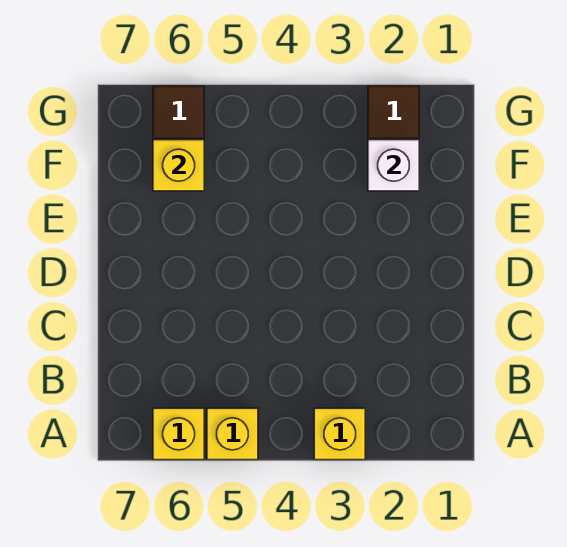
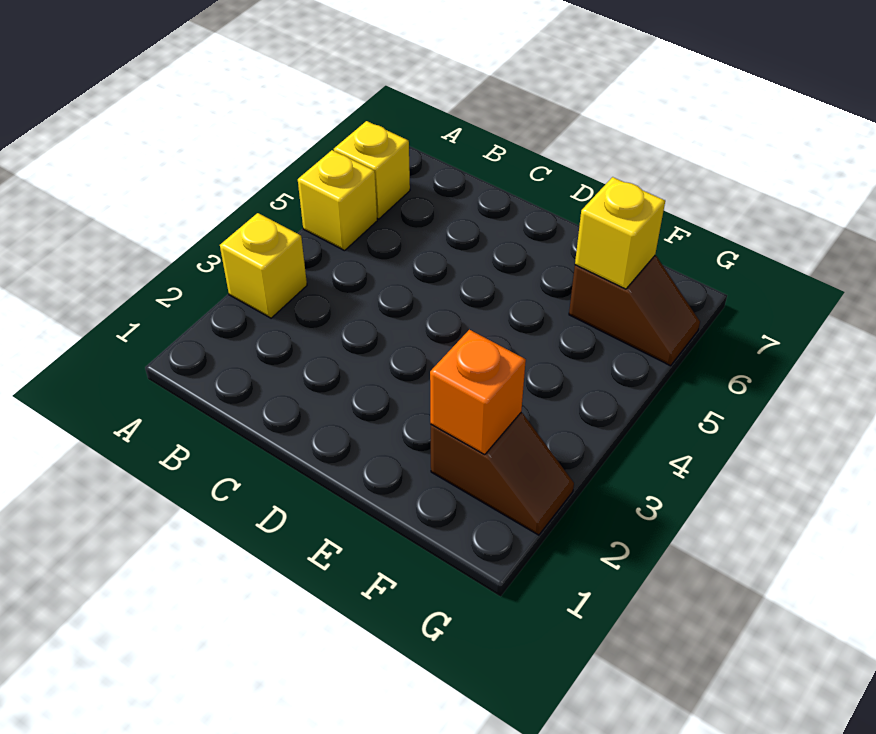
white brick F2 level 2 -> orange brick F2 level 2

